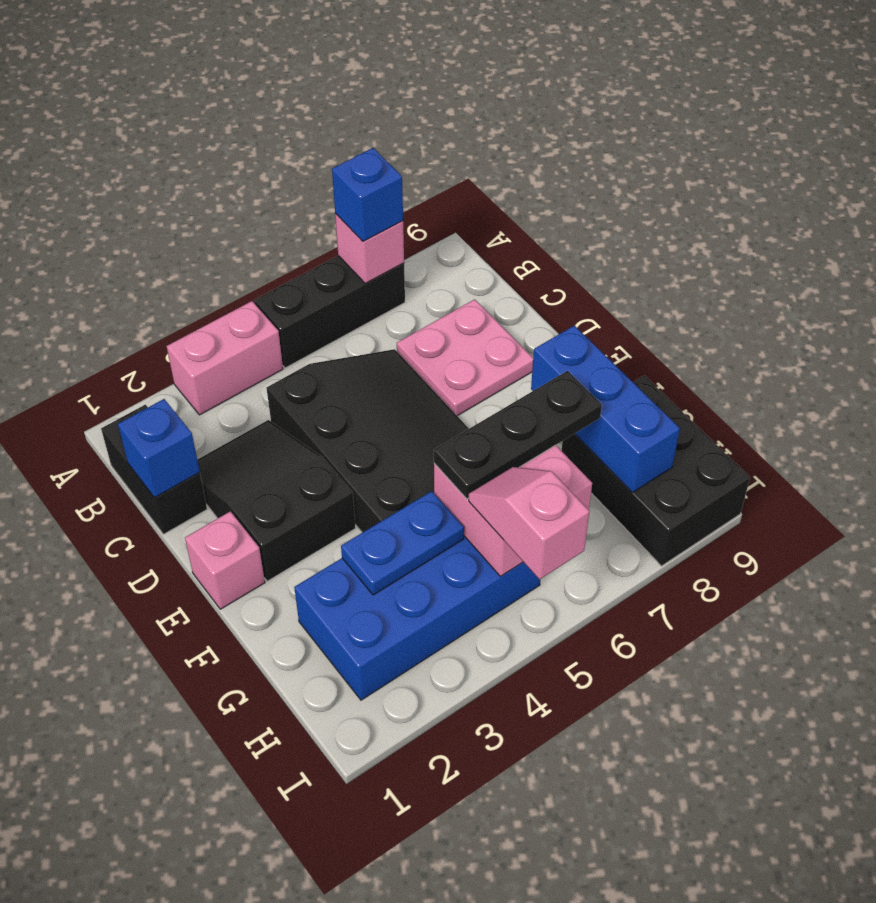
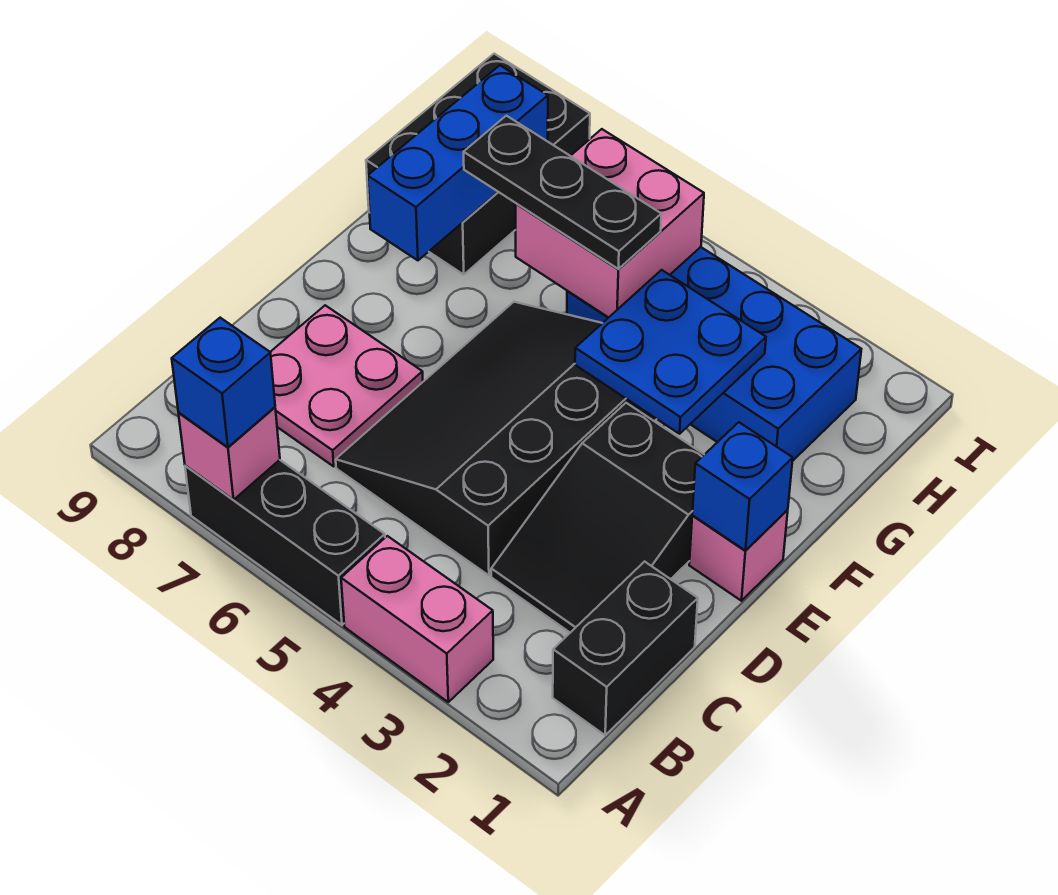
blue brick C1 level 2 -> blue brick E1 level 2
blue plate G3:G4 level 2 -> blue plate F3:G4 level 2
pink slope H5:I5 level 3 top I -> none

